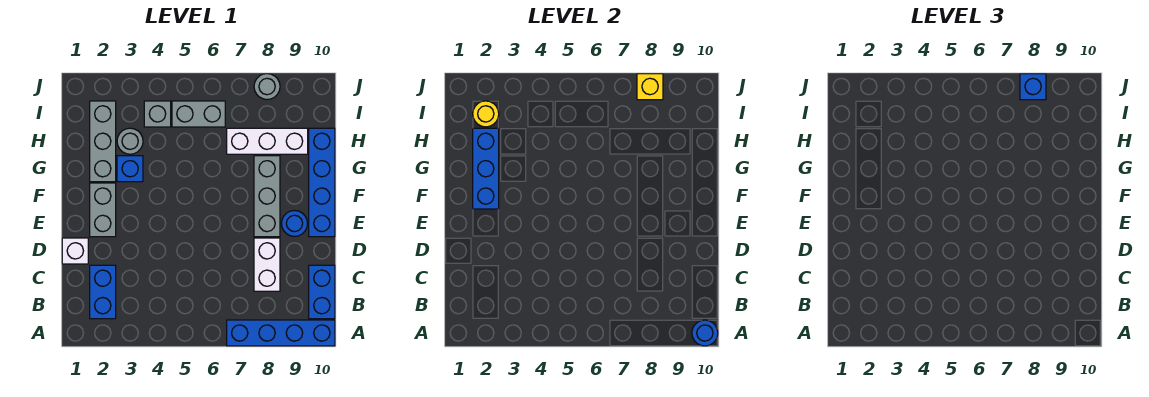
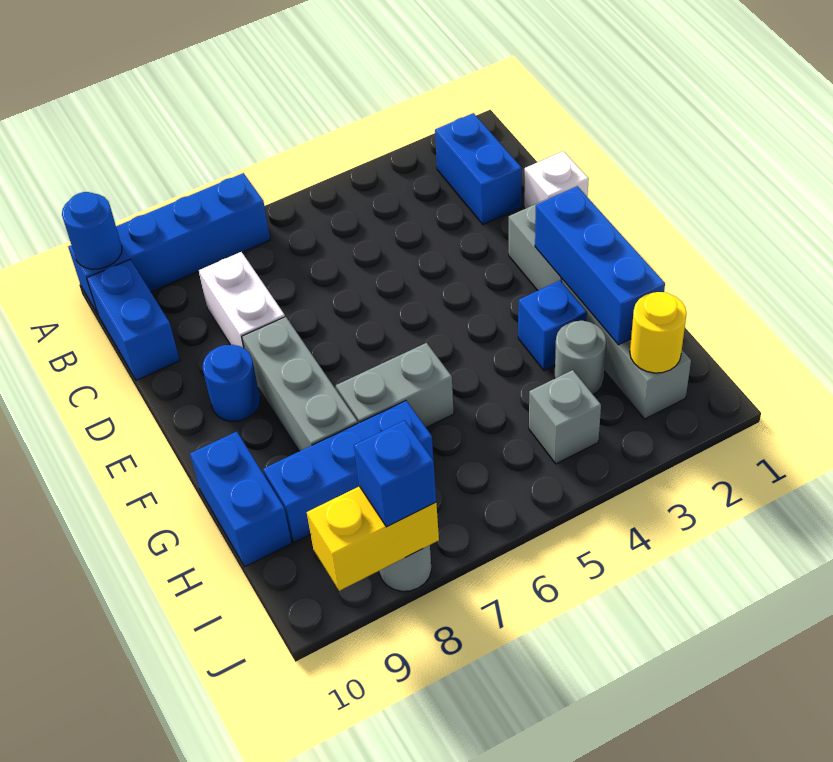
blue brick E10:H10 level 1 -> blue brick G10:H10 level 1
white brick H7:H9 level 1 -> blue brick H7:H9 level 1
grey brick I5:I6 level 1 -> grey brick G6:G7 level 1
yellow brick J8 level 2 -> yellow brick J8:J9 level 2

